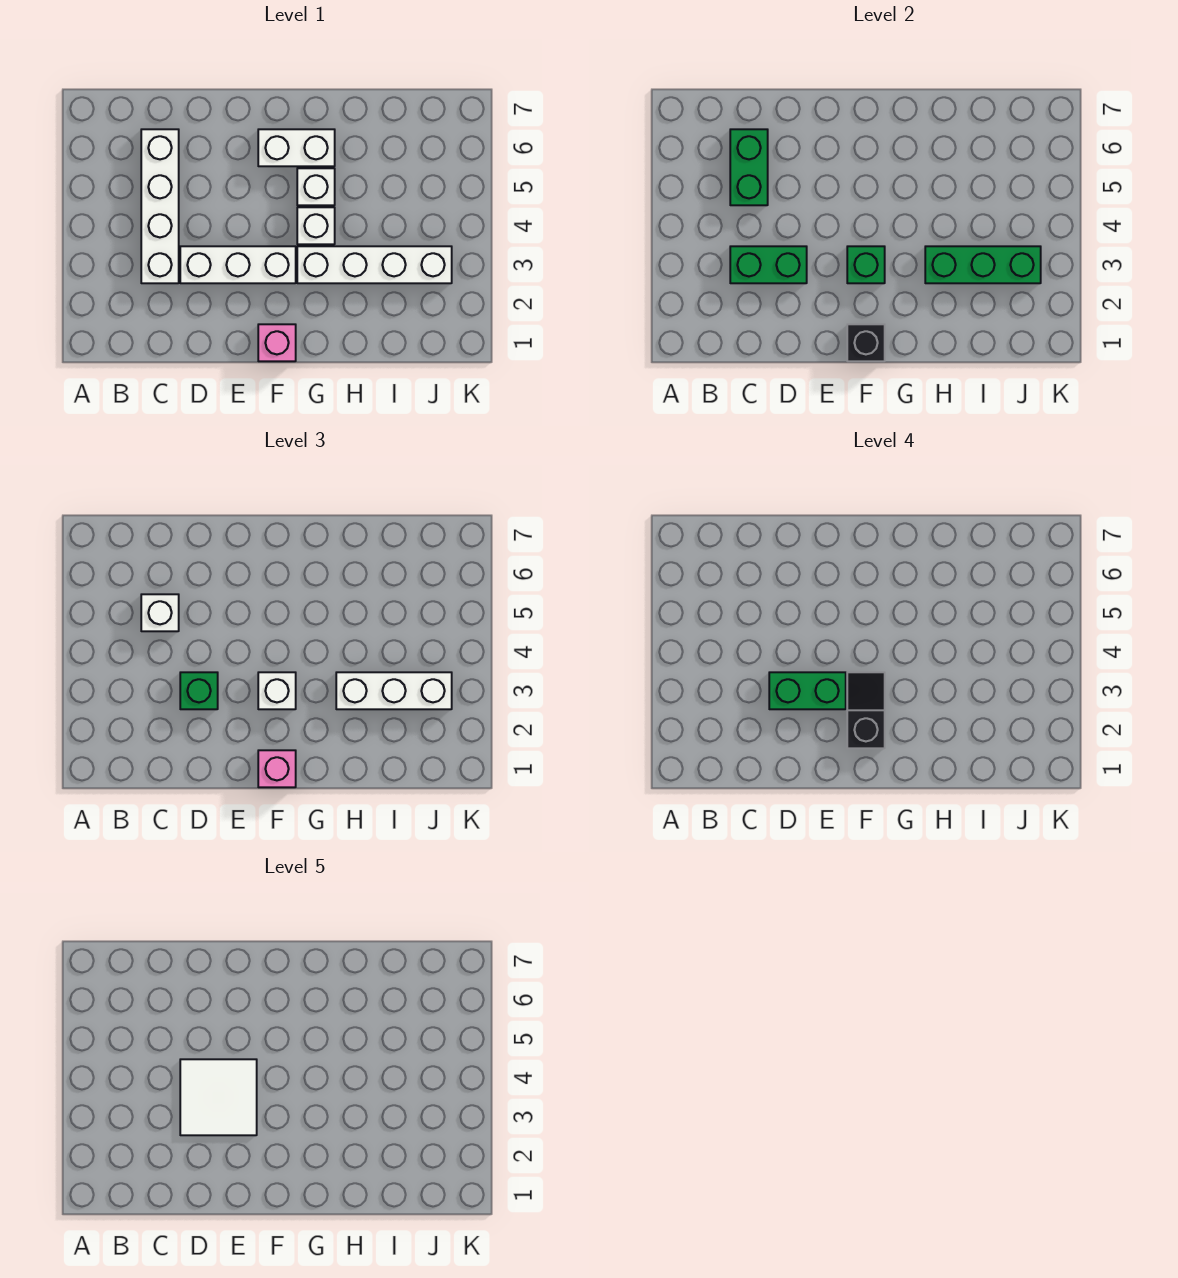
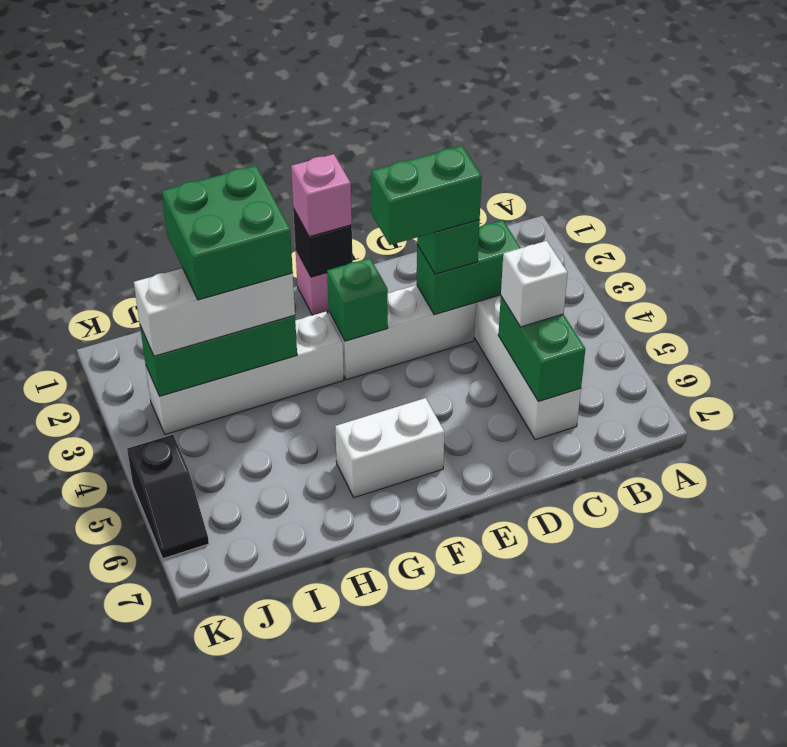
white tile D3:E4 level 5 -> none
black slope F2:F3 level 4 top 2 -> black slope K5:K6 level 1 top 5
white brick F3 level 3 -> none
white brick G4 level 1 -> none
white brick G5 level 1 -> none
none -> green brick H2:I3 level 4

